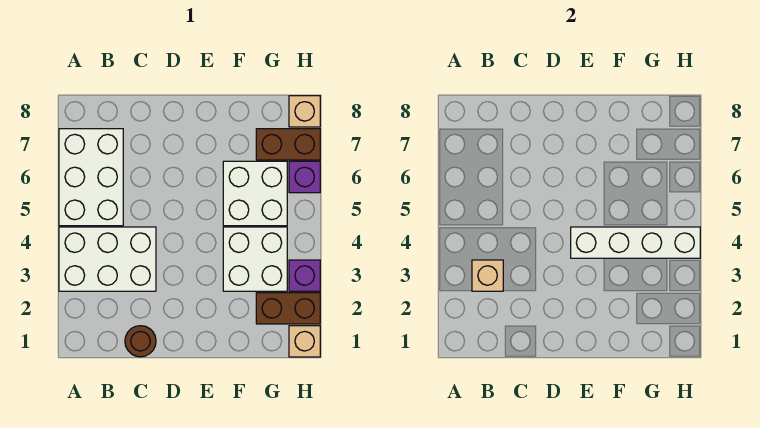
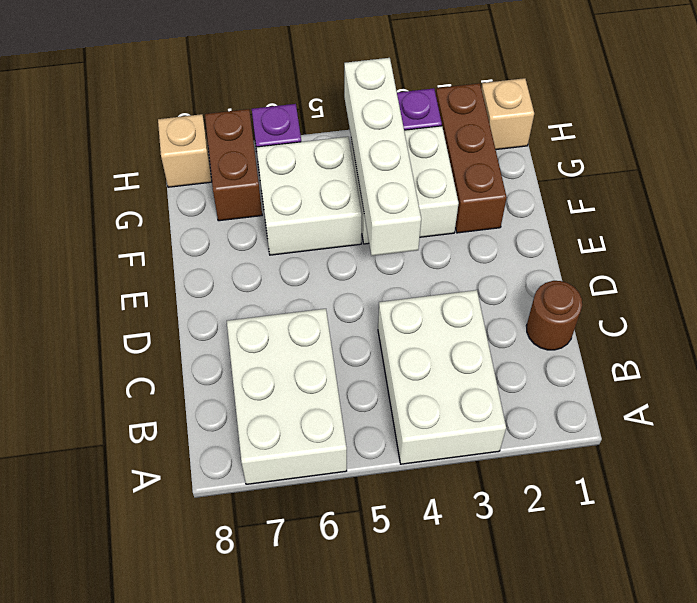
white brick A5:B7 level 1 -> white brick A6:C7 level 1
tan brick B3 level 2 -> none
brown brick G2:H2 level 1 -> brown brick F2:H2 level 1

